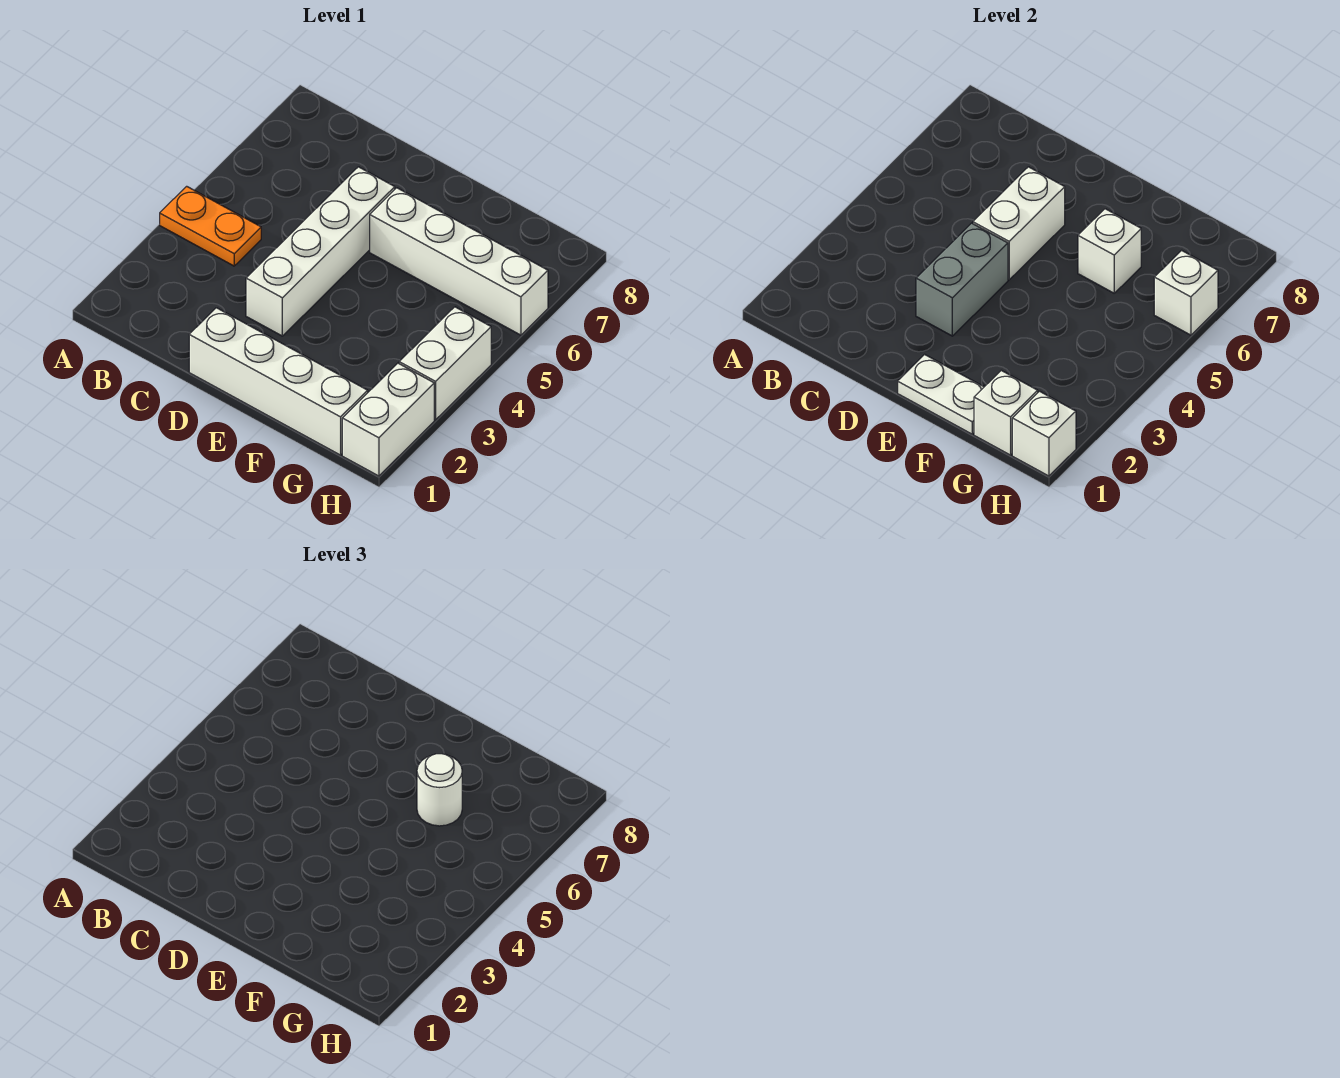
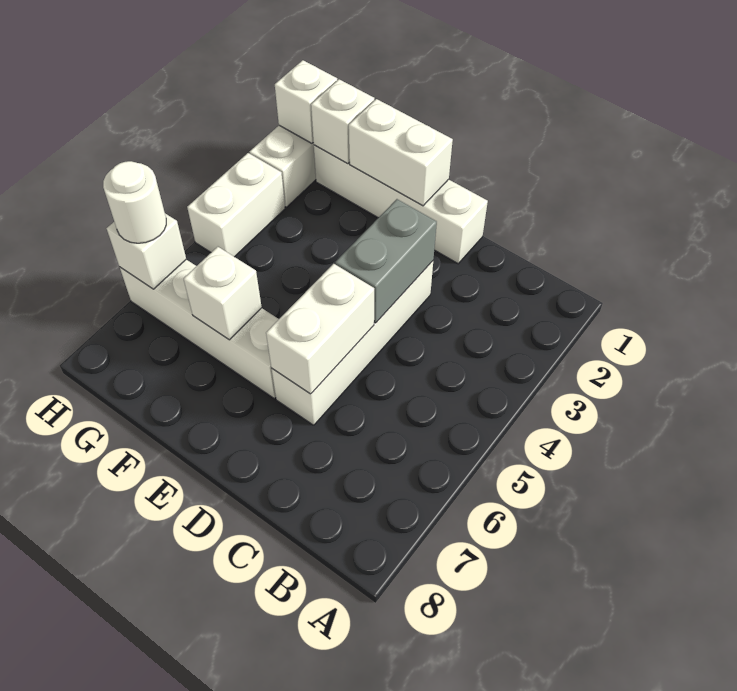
orange plate A4:B4 level 1 -> none
white plate E1:F1 level 2 -> white brick E1:F1 level 2
white round brick F6 level 3 -> white round brick H6 level 3

